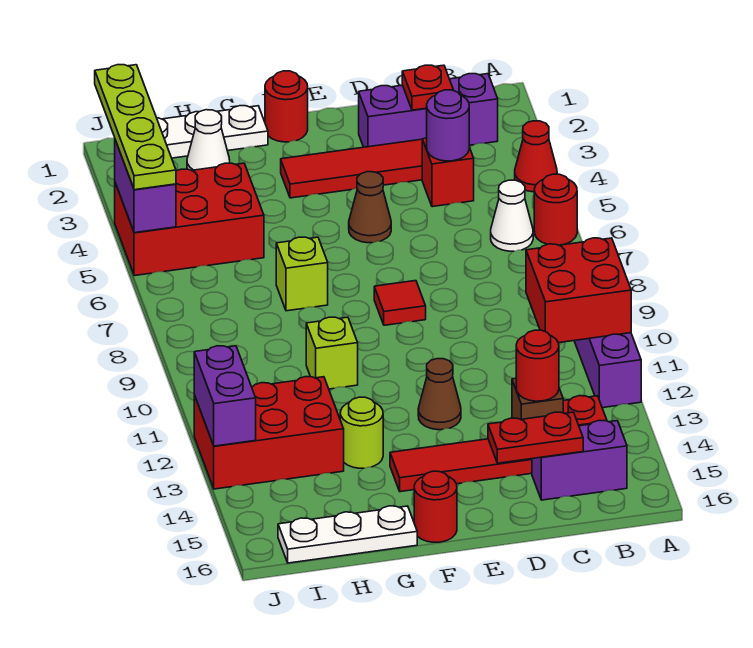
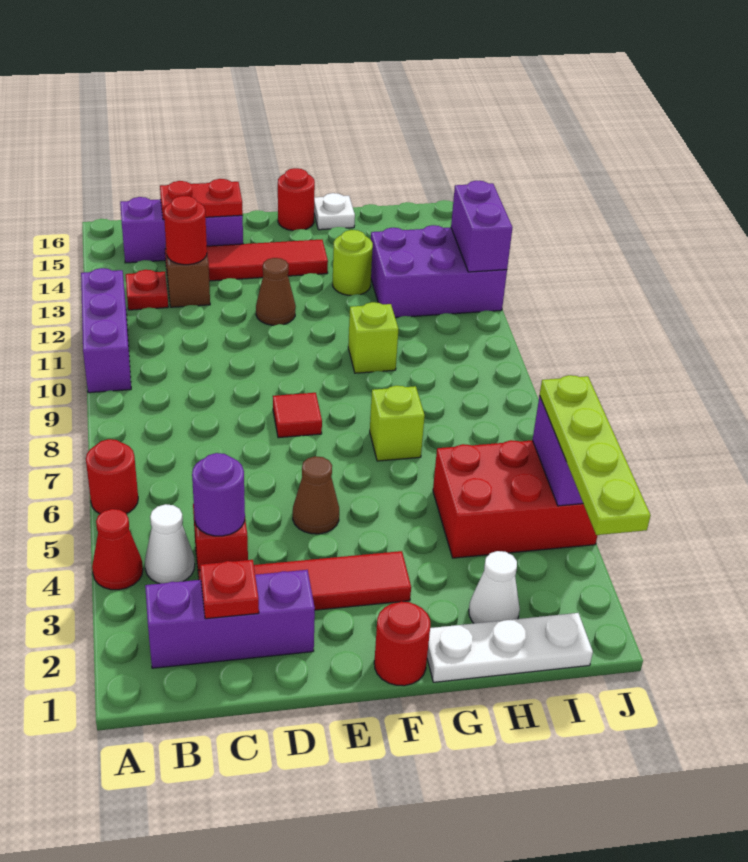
red brick A10:B11 level 2 -> none
white cone B6 level 1 -> white cone B4 level 1
purple brick B15:C15 level 1 -> purple brick B15:D15 level 1
white plate G16:I16 level 1 -> white plate G16 level 1
red brick H12:J13 level 1 -> purple brick H12:J13 level 1

